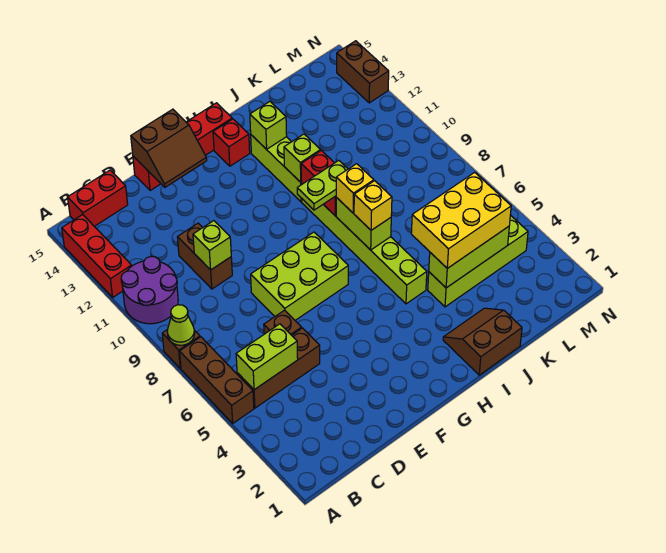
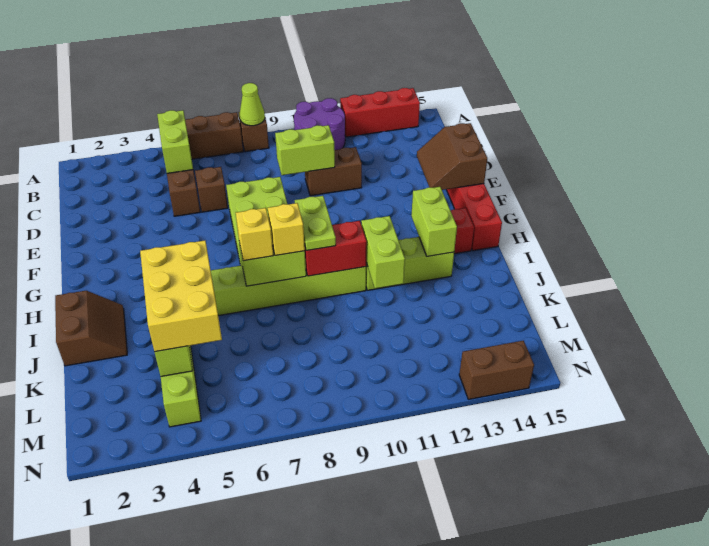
red brick B15:C15 level 1 -> none
lime brick D10 level 2 -> lime brick D9:D10 level 2
lime brick I11 level 2 -> lime brick I11:J11 level 2
lime brick I13 level 2 -> lime brick H13:I13 level 2

